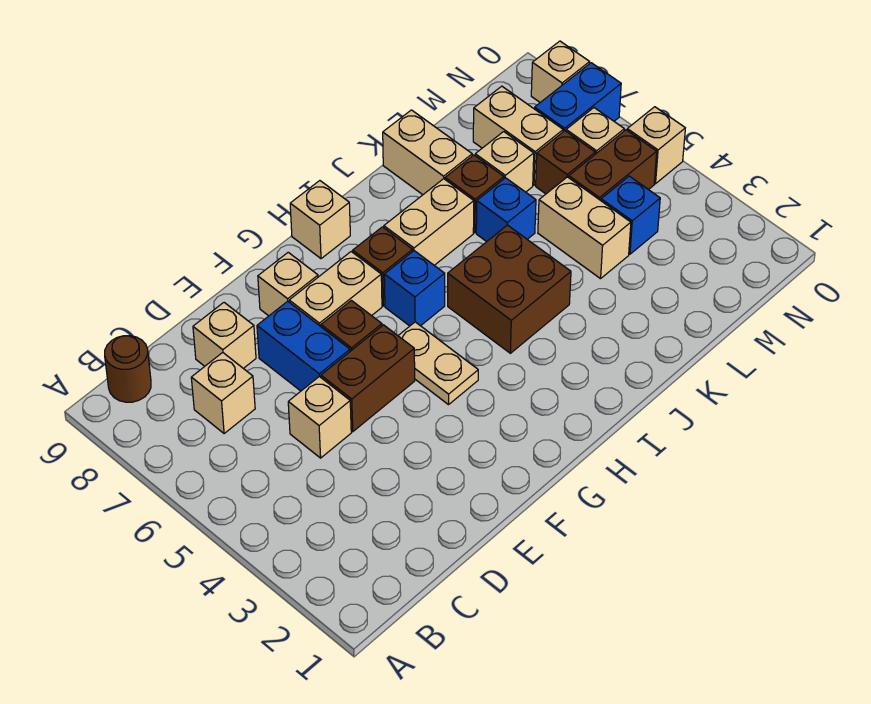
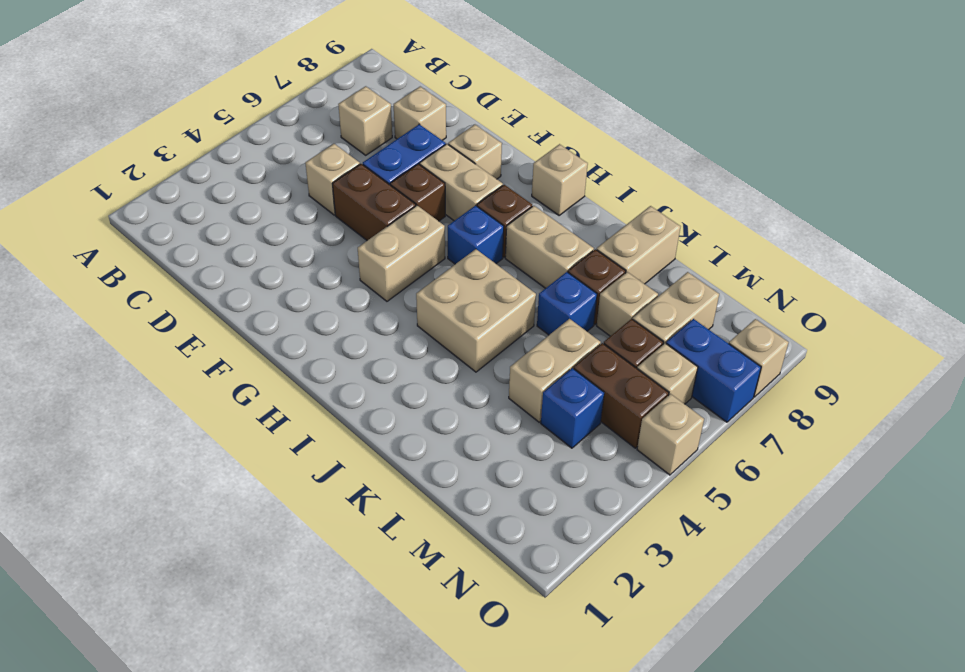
brown round brick B9 level 1 -> none
tan plate G4:G5 level 1 -> tan brick G4:G5 level 1
brown brick I4:J5 level 1 -> tan brick I4:J5 level 1

